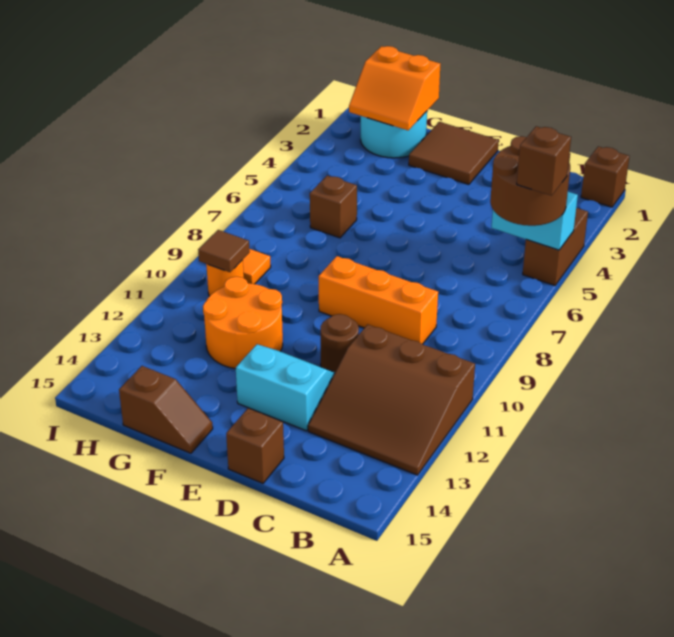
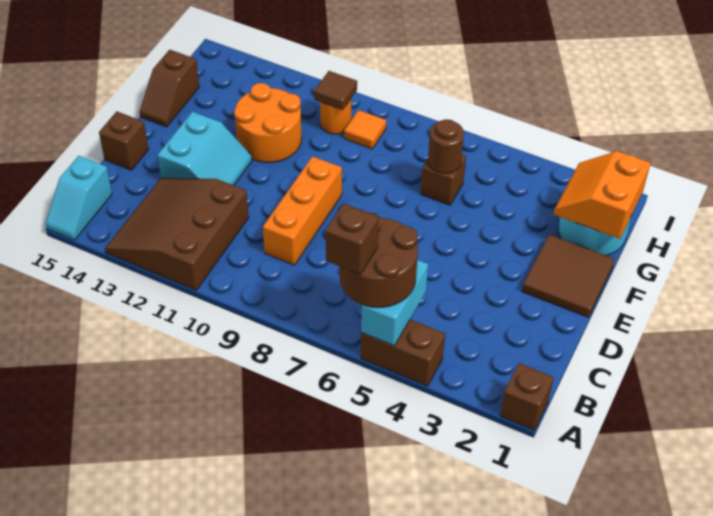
none -> cyan slope A15:B15 level 1 top B
brown round brick D11 level 1 -> brown round brick G6 level 2

